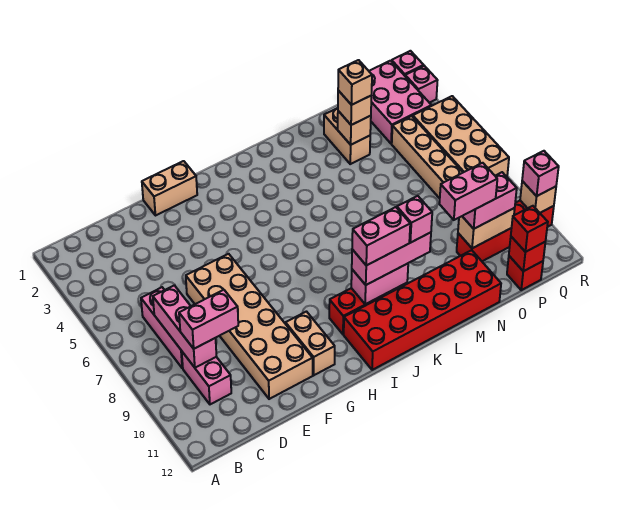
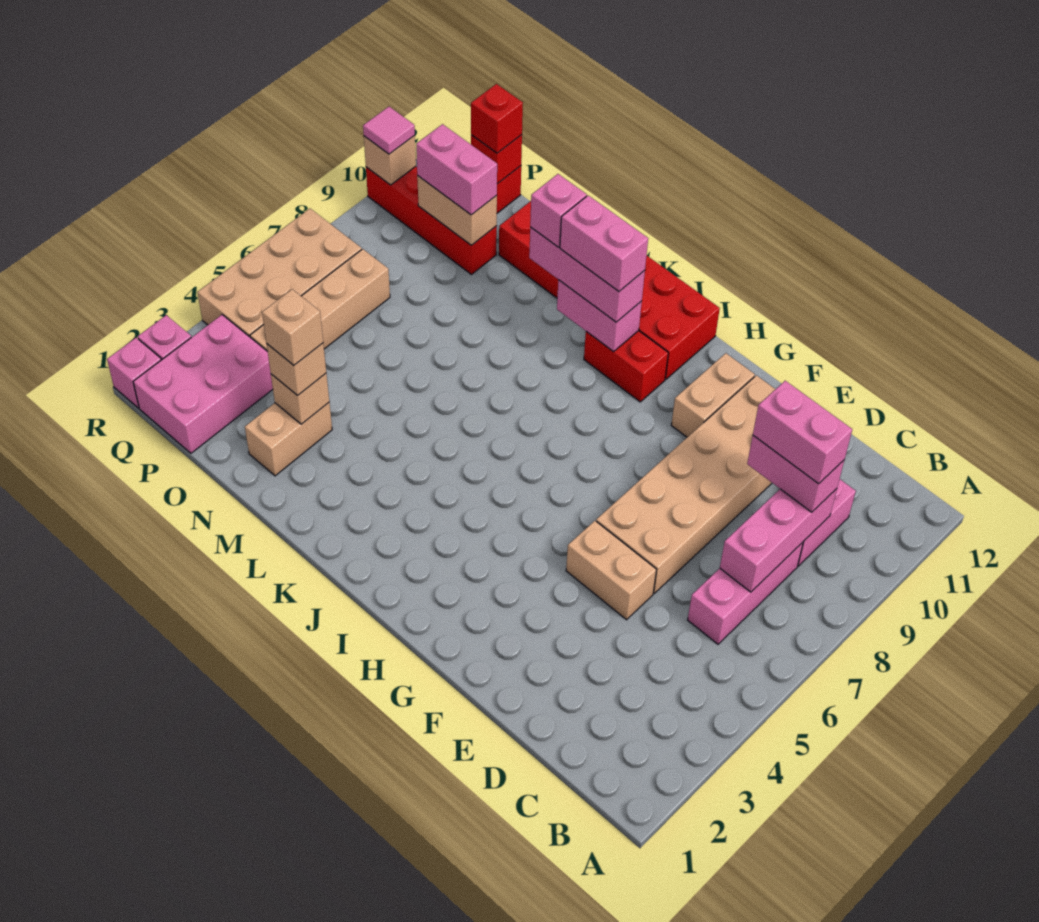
tan brick F1:G1 level 1 -> tan brick E5:F5 level 1
pink brick N10:O10 level 4 -> pink brick C9:D9 level 4
pink brick R10 level 3 -> pink tile R10 level 3

